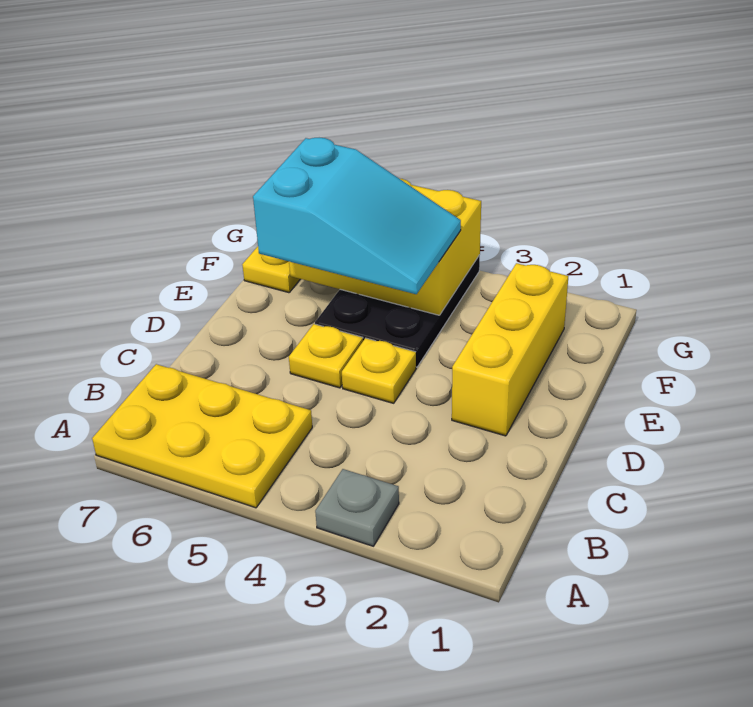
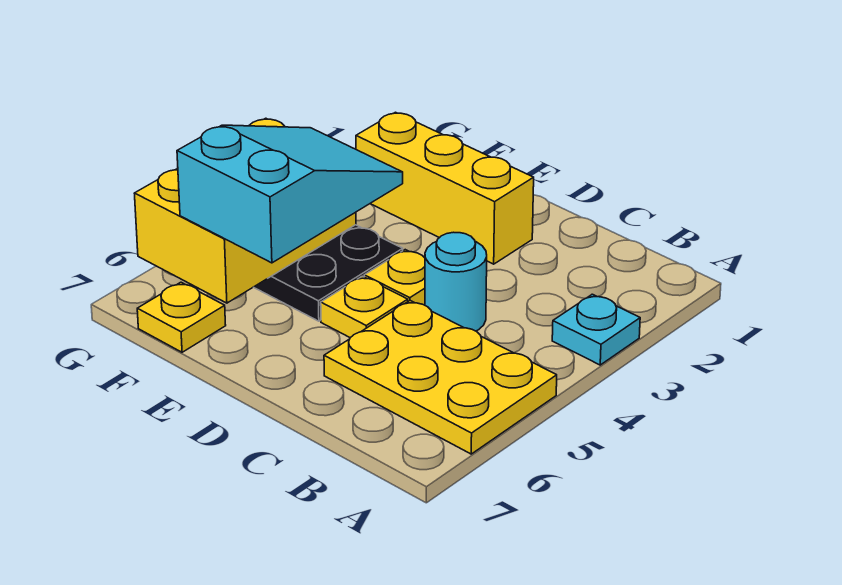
grey plate A3 level 1 -> cyan plate A3 level 1
yellow plate A5:B7 level 1 -> yellow plate A5:C6 level 1
none -> cyan round brick C4 level 1

